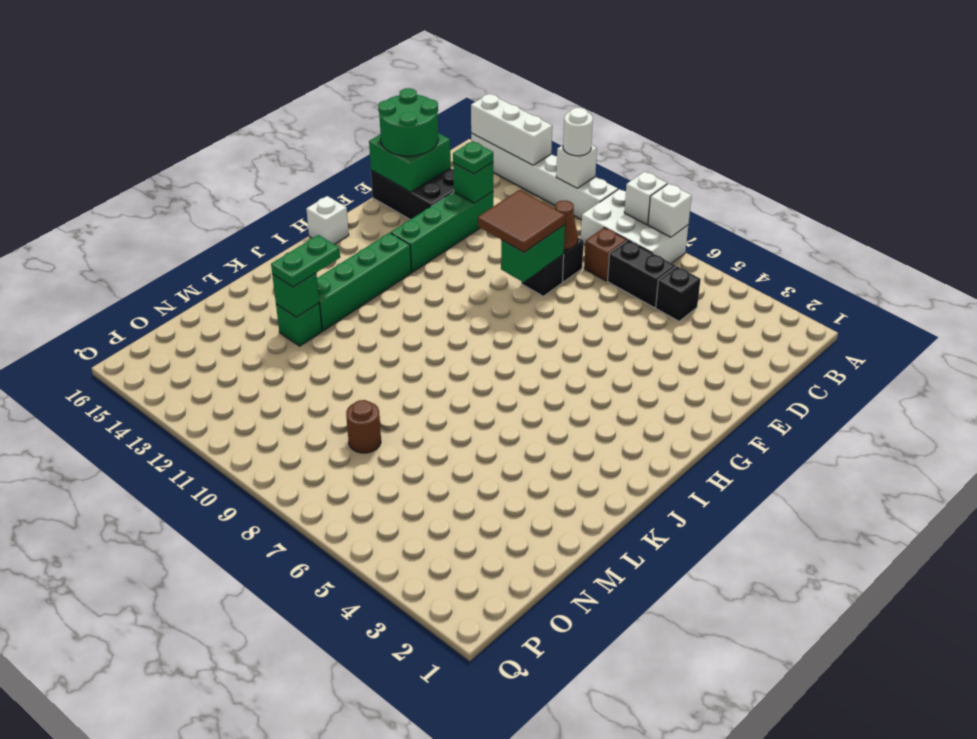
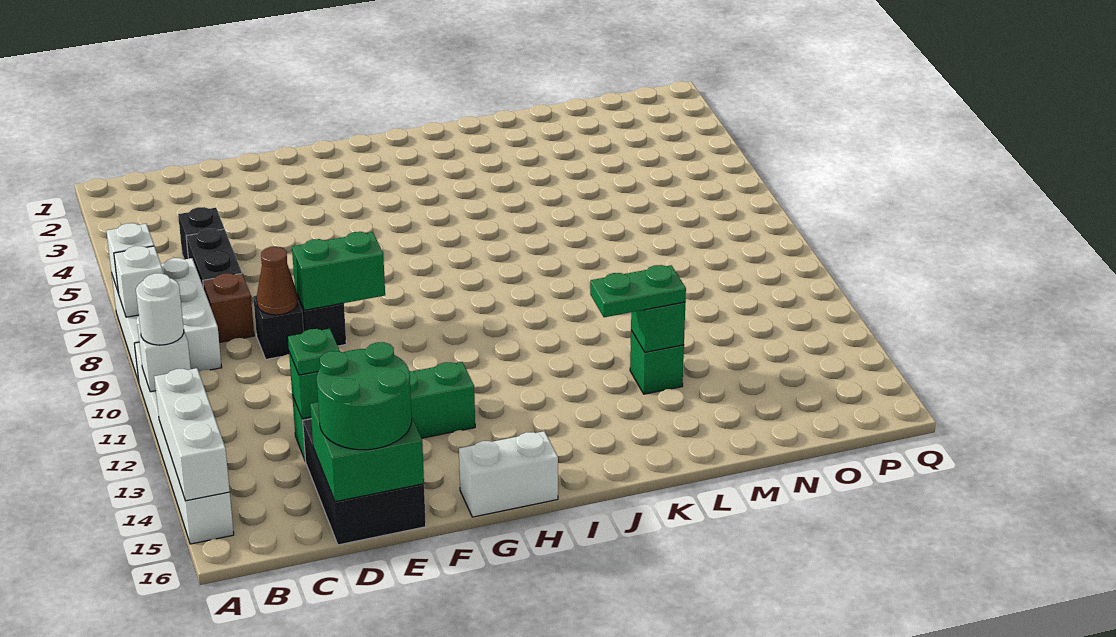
brown tile E9:F10 level 3 -> none
green brick H13:K13 level 1 -> none
white brick H16 level 1 -> white brick G16:H16 level 1
brown round brick N8 level 1 -> none

